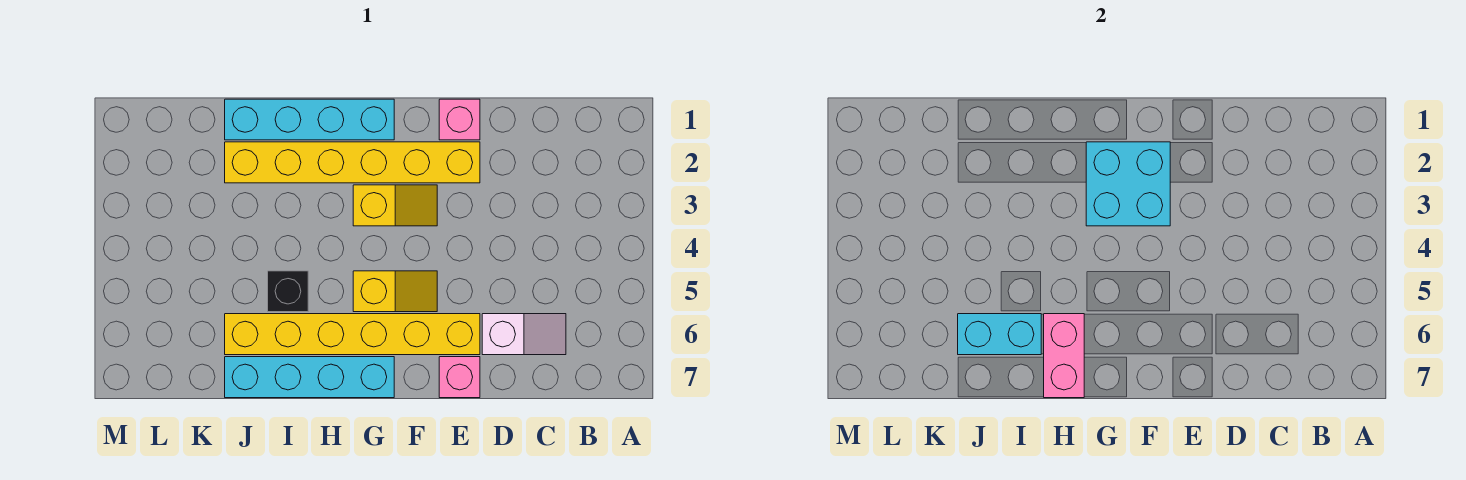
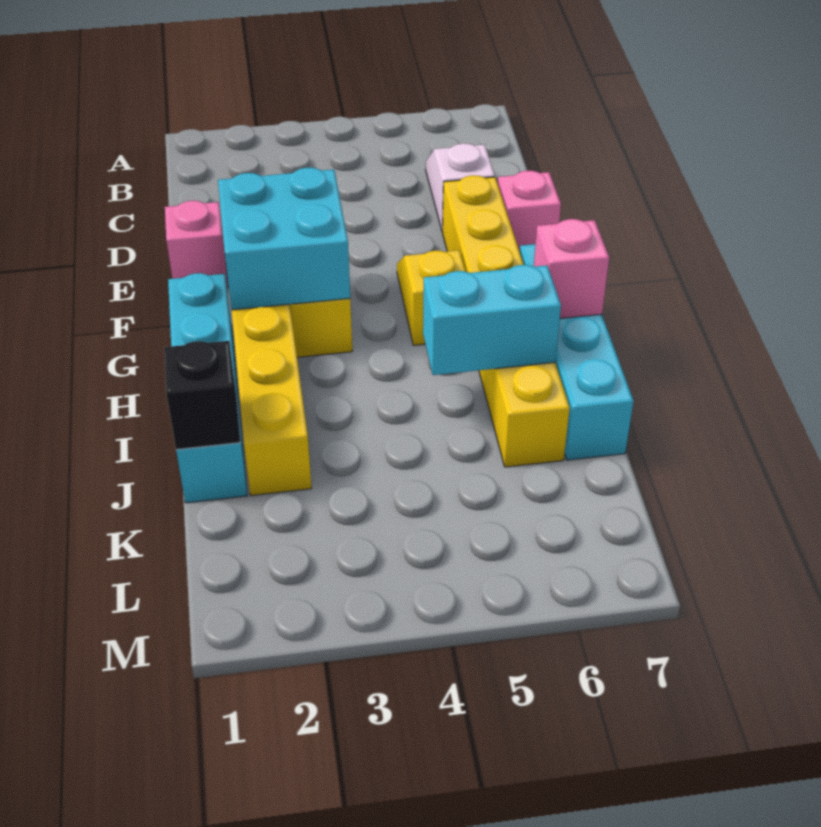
pink brick H6:H7 level 2 -> pink brick H7 level 2
black brick I5 level 1 -> black brick J1 level 2
cyan brick I6:J6 level 2 -> cyan brick I5:I6 level 2

